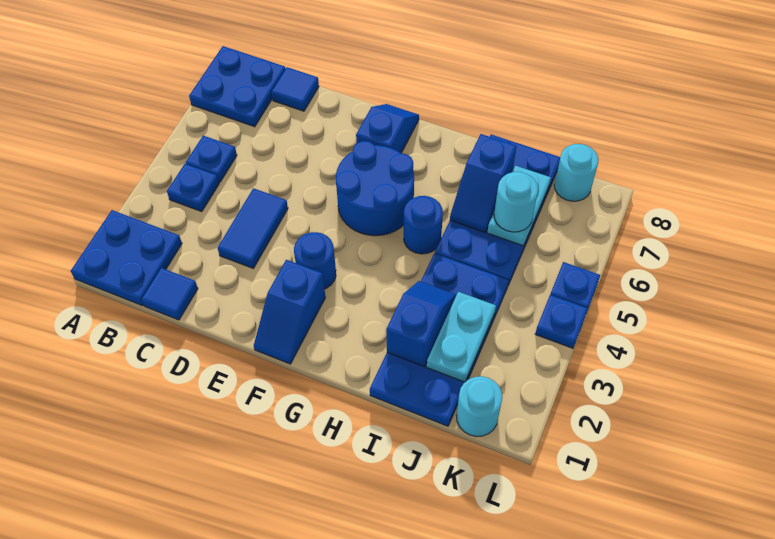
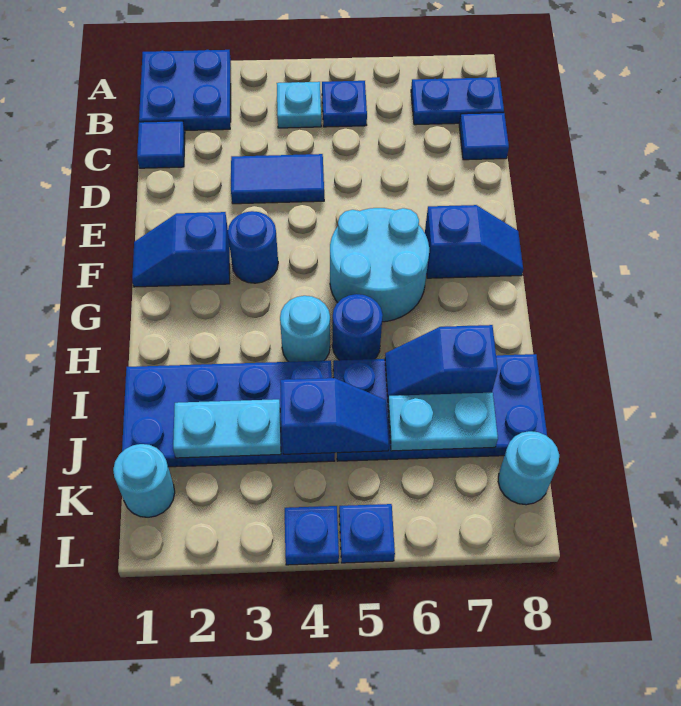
blue plate A7:B8 level 1 -> blue plate B7:B8 level 1
blue plate B4 level 1 -> cyan plate B4 level 1
blue round brick F5:G6 level 1 -> cyan round brick F5:G6 level 1
blue slope I2:I3 level 2 top 2 -> blue slope J4:J5 level 2 top 4
cyan round brick J6 level 3 -> cyan round brick H4 level 1

